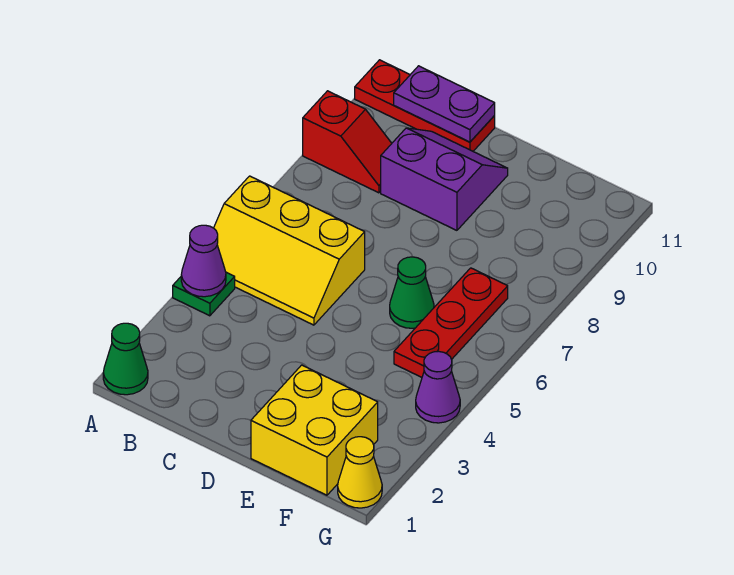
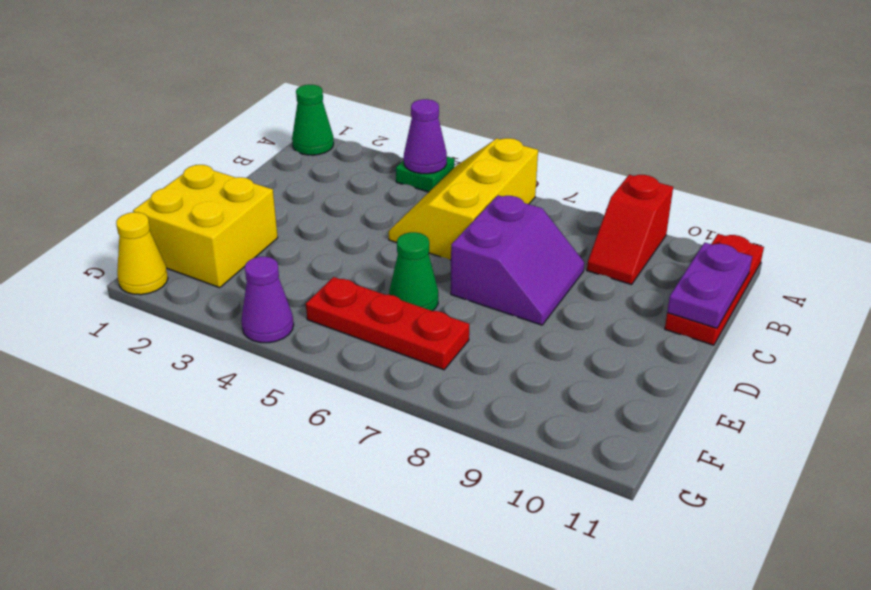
purple slope C9:D10 level 1 top 9 -> purple slope C7:D8 level 1 top 7

